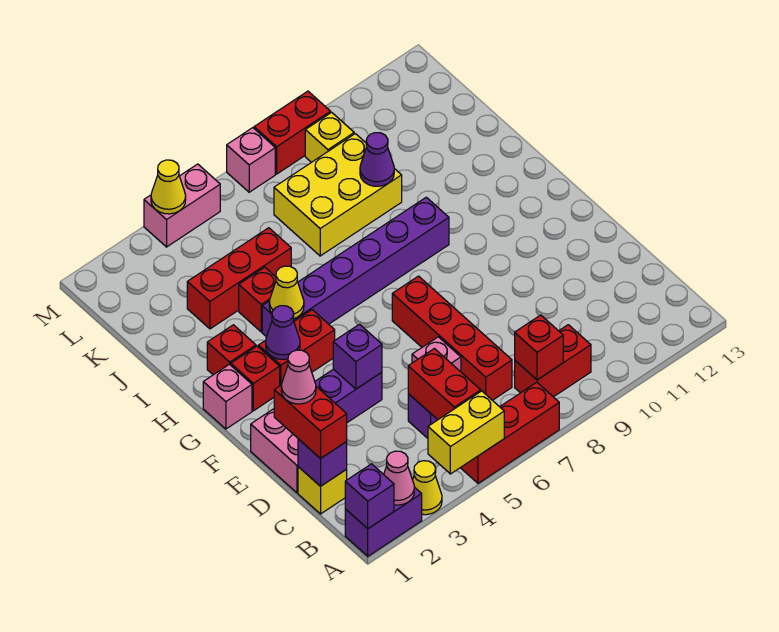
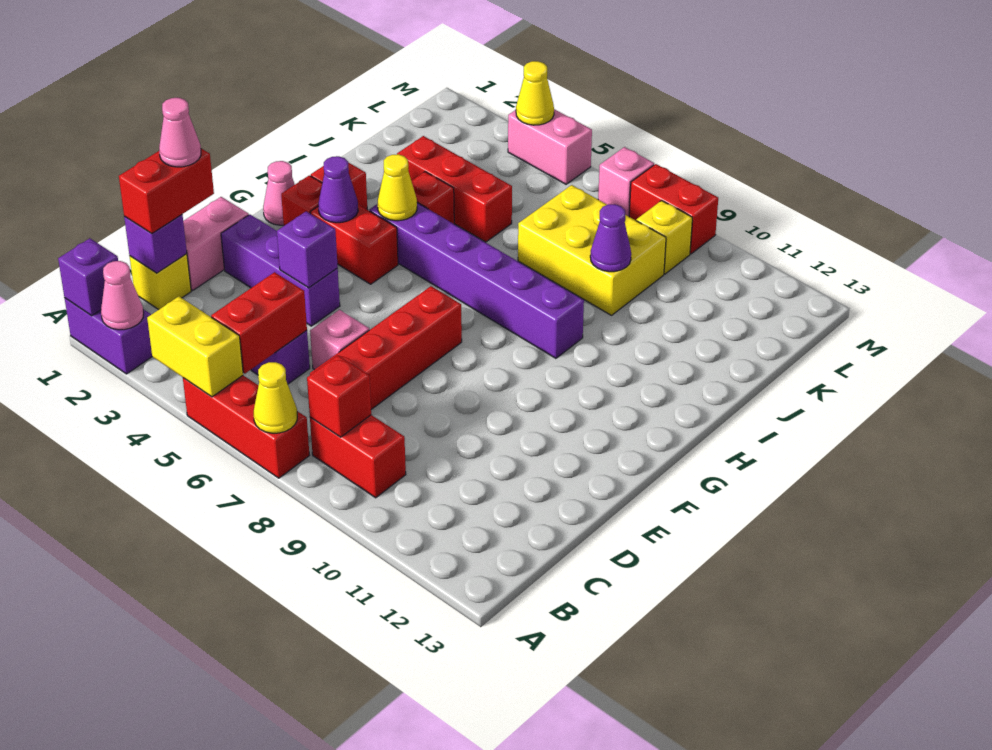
yellow cone A3 level 1 -> yellow cone A7 level 2
pink brick G1 level 1 -> pink cone G1 level 1

